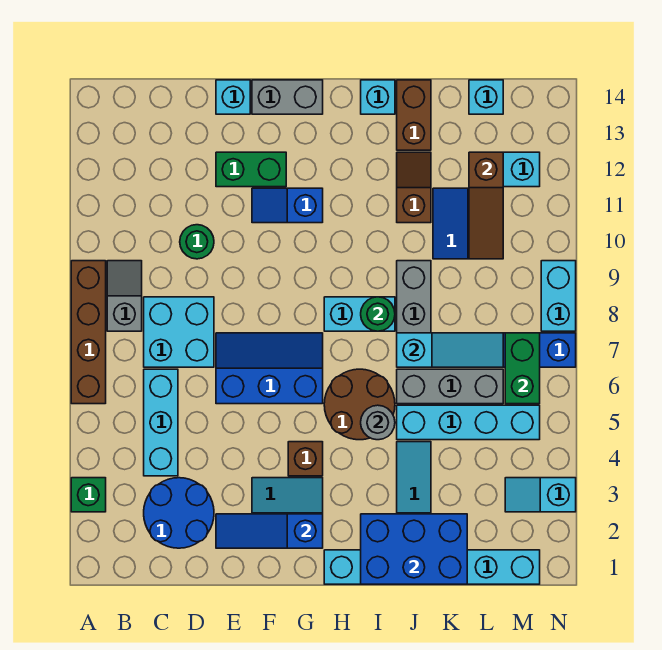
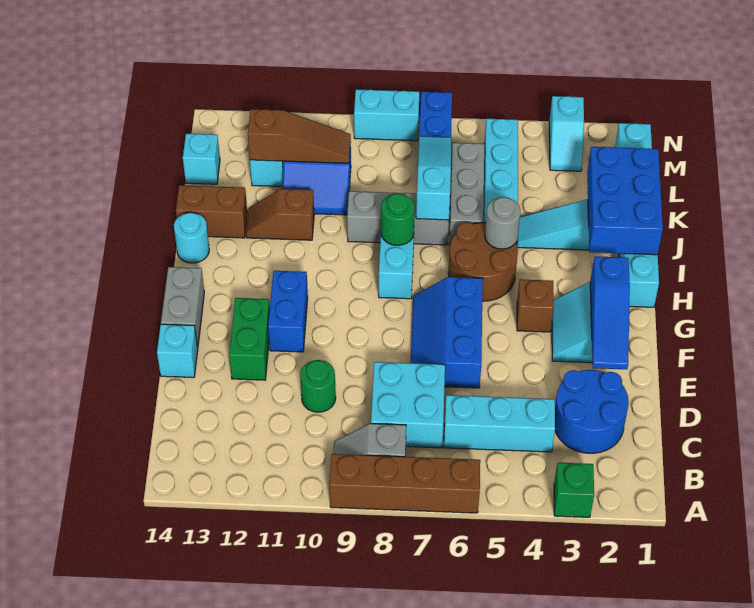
blue slope F11:G11 level 1 top G -> blue brick F11:G11 level 1
cyan brick I14 level 1 -> cyan round brick I14 level 1
green brick M6:M7 level 2 -> none

